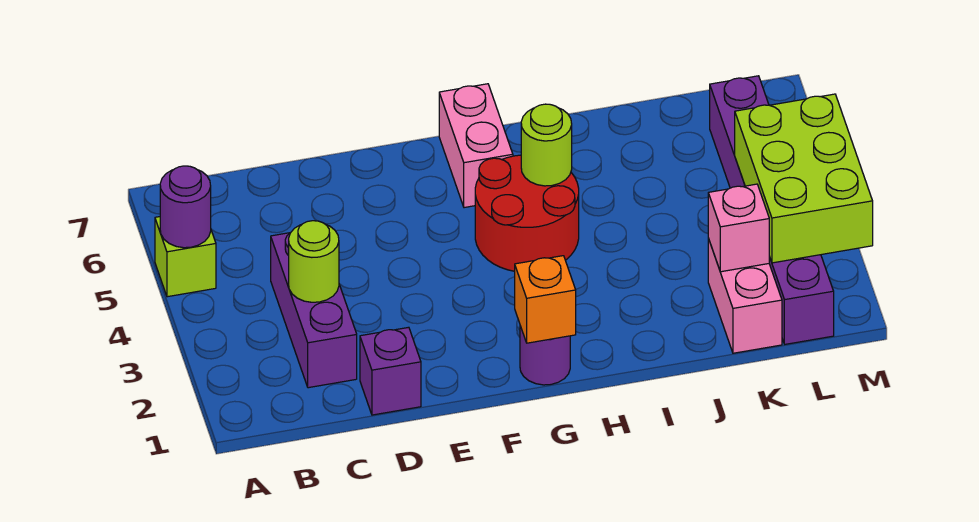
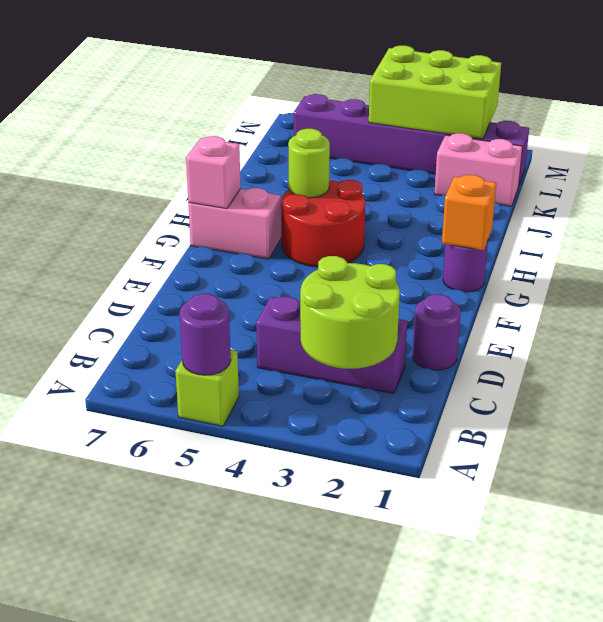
lime round brick C3 level 2 -> lime round brick B2:C3 level 2
purple brick D1 level 1 -> purple round brick D1 level 1
pink brick K2 level 2 -> pink brick G7 level 2

